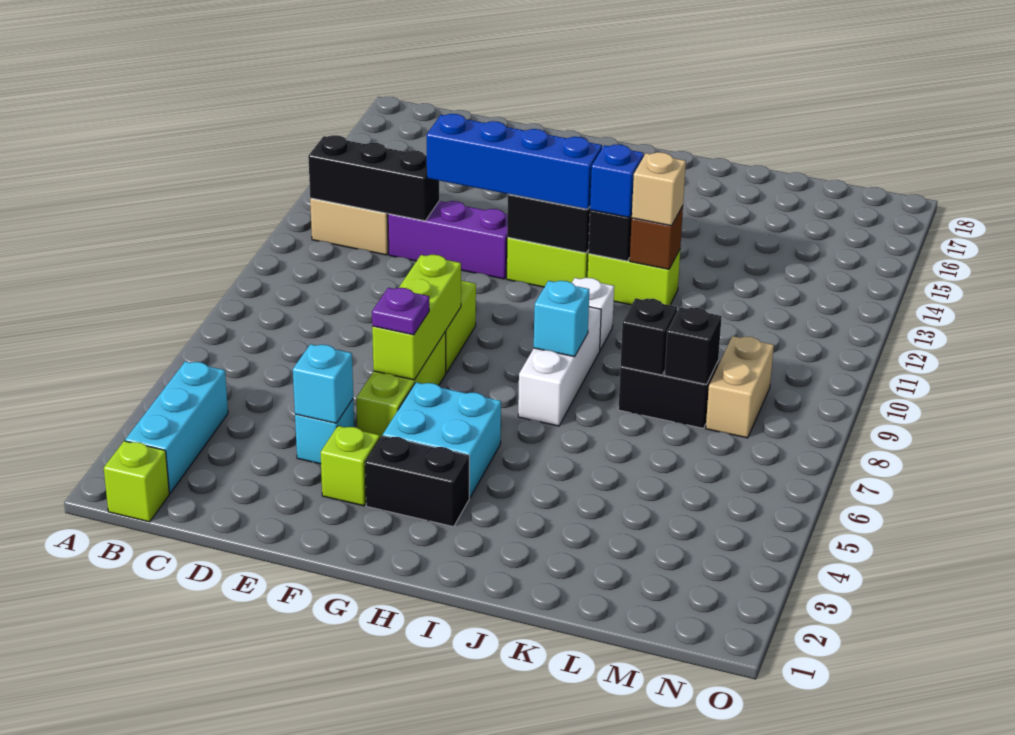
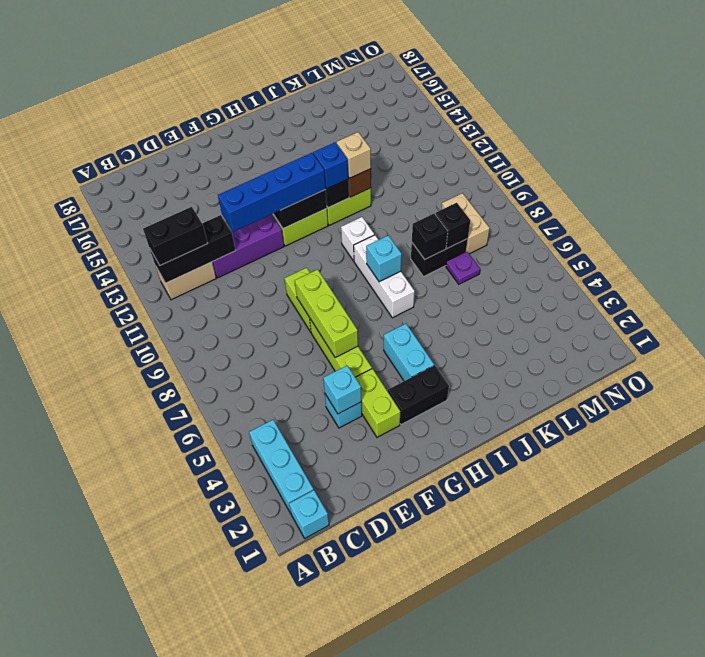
lime brick B1 level 1 -> cyan brick B1 level 1
none -> black brick B12:C12 level 3
lime brick F3 level 1 -> lime brick F3:F4 level 1
purple plate F6 level 3 -> purple plate L7 level 1
cyan brick G4:H5 level 1 -> cyan brick H4:H5 level 1

